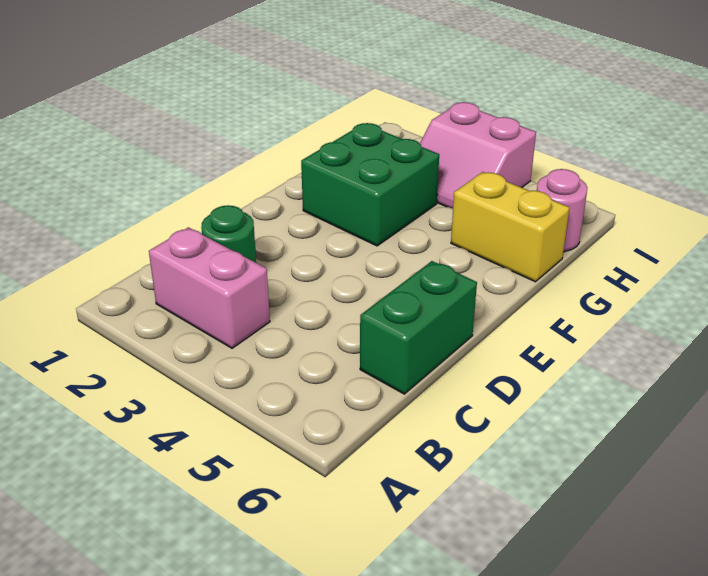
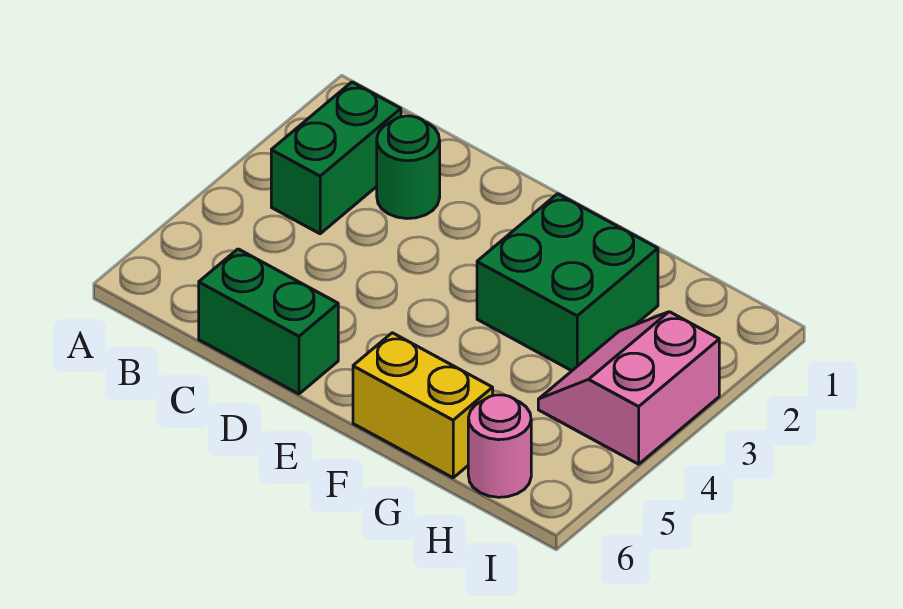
pink brick B2:B3 level 1 -> green brick B2:B3 level 1
yellow brick G5:G6 level 1 -> yellow brick F6:G6 level 1

